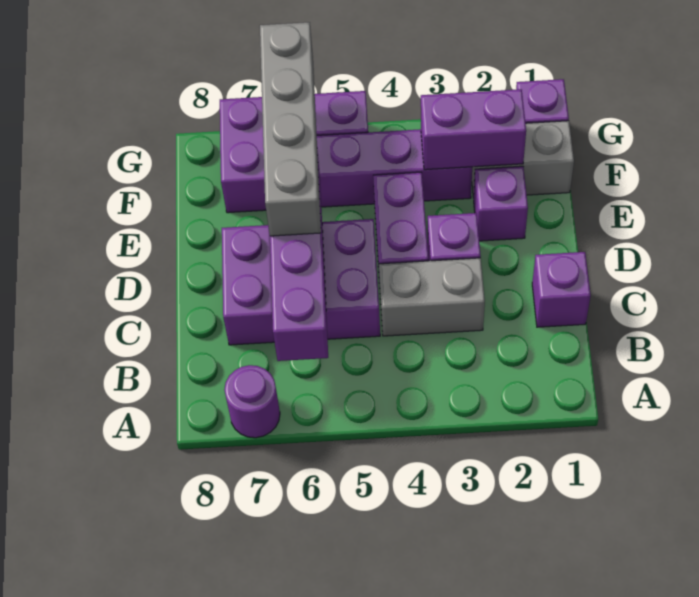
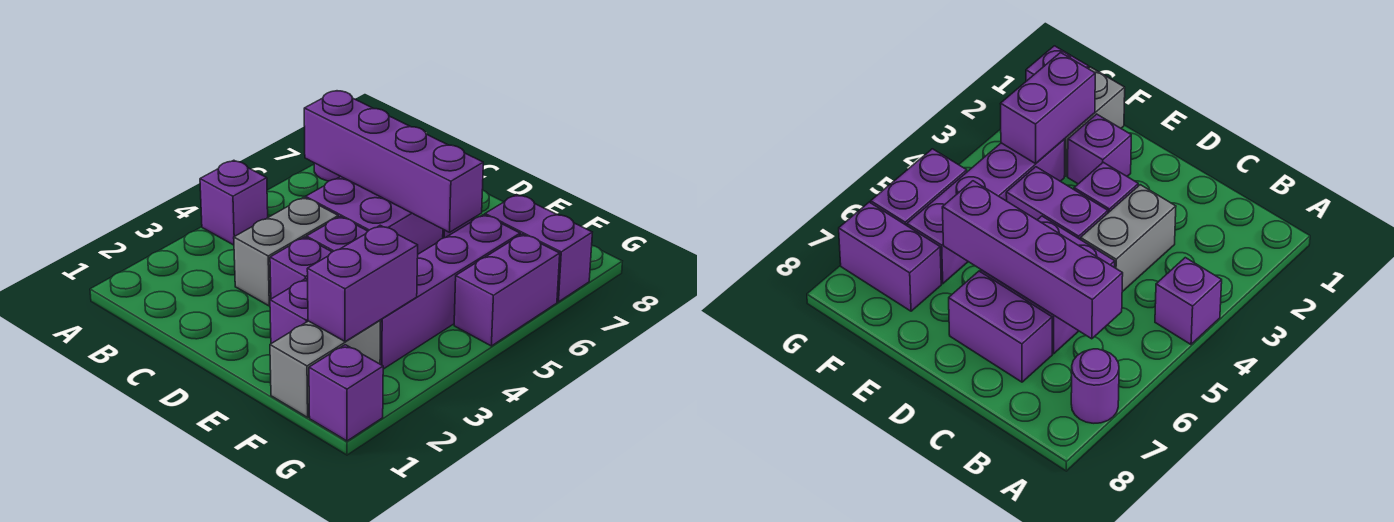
purple brick C1 level 1 -> purple brick A4 level 1
grey brick D6:G6 level 3 -> none

